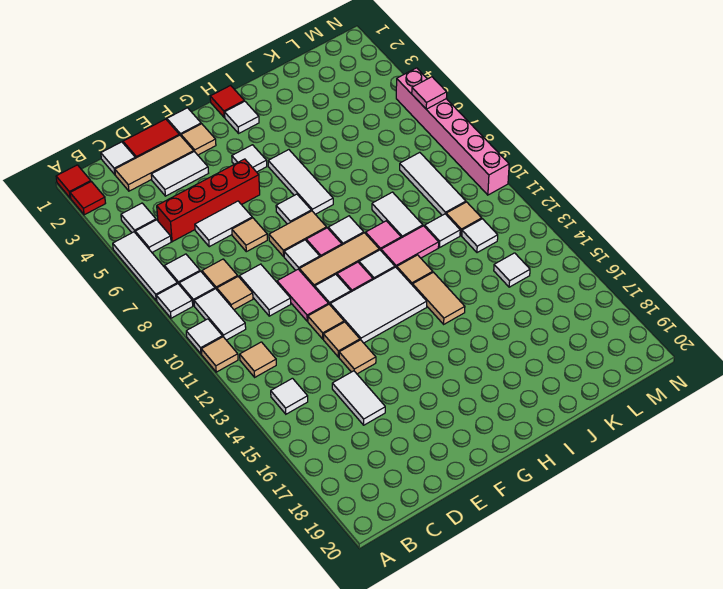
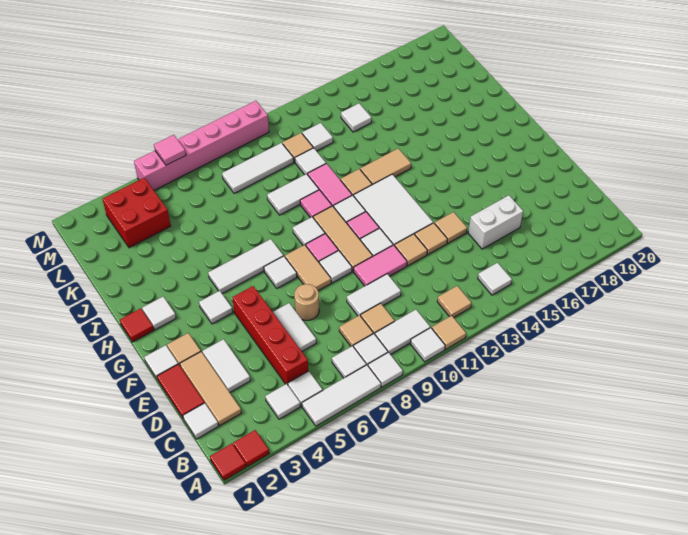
white tile D15:D16 level 1 -> white brick D15:D16 level 1
tan tile E7 level 1 -> tan round brick E7 level 1
none -> red brick L3:M4 level 1

